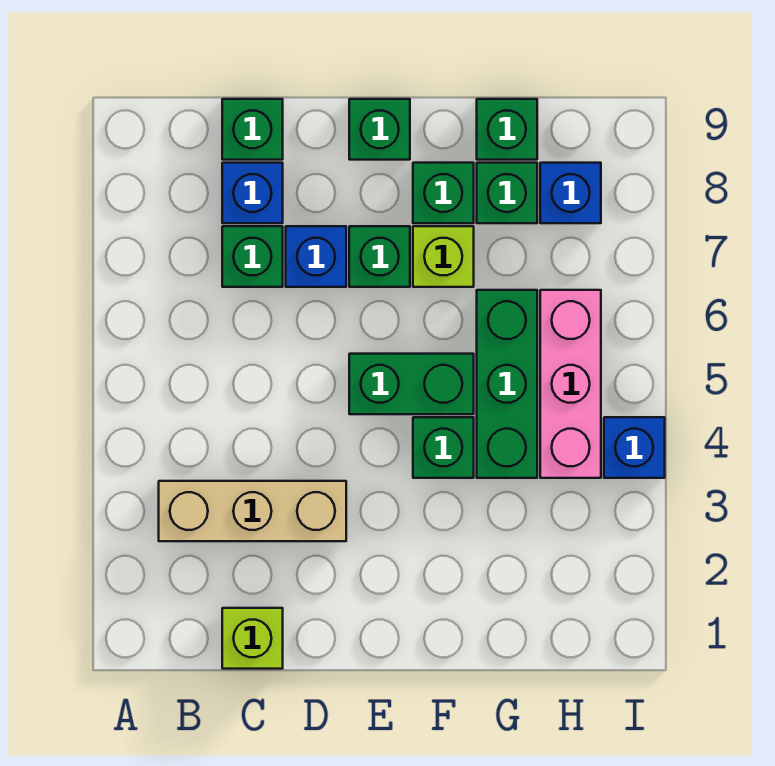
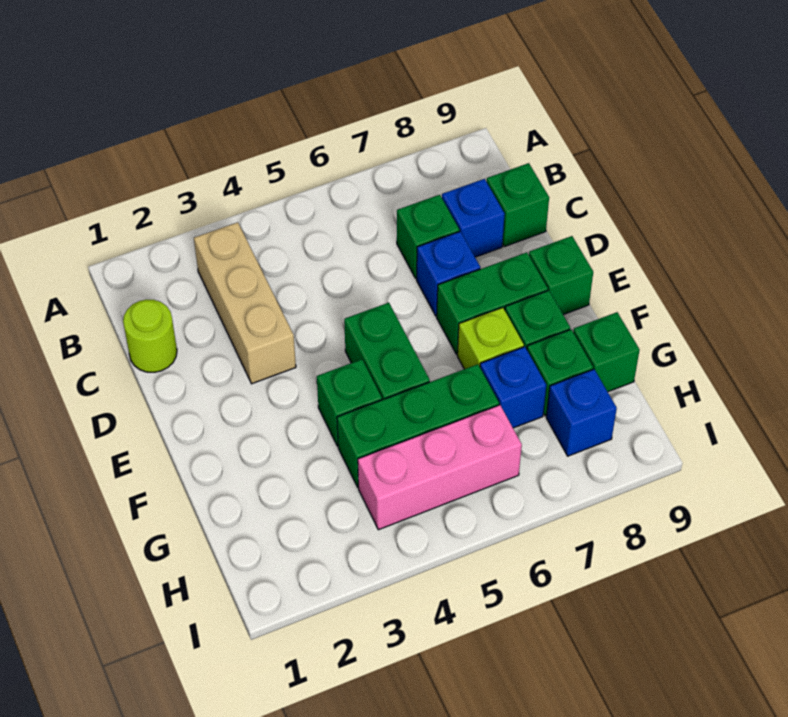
lime brick C1 level 1 -> lime round brick C1 level 1
green brick E7 level 1 -> green brick E7:E8 level 1
blue brick I4 level 1 -> blue brick G7 level 1

